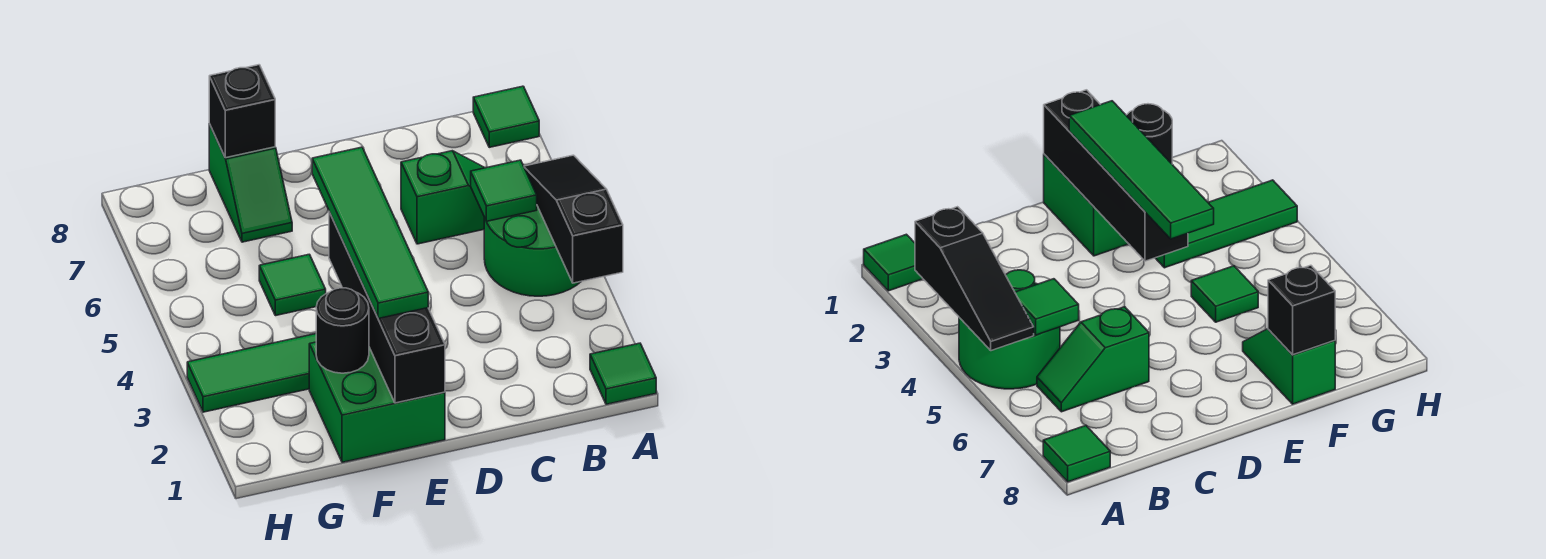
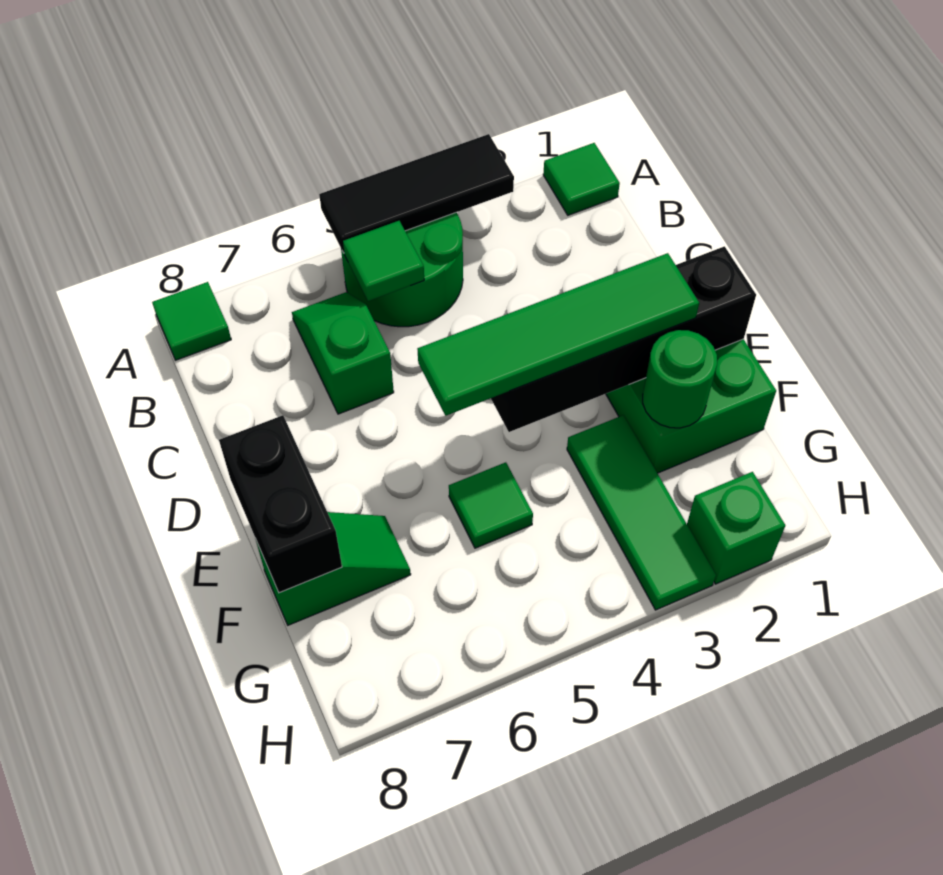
black slope A3:A5 level 2 top 3 -> black tile A3:A5 level 2
black round brick F2 level 2 -> green round brick F2 level 2
black brick F8 level 2 -> black brick E8:F8 level 2
none -> green brick H2 level 1

